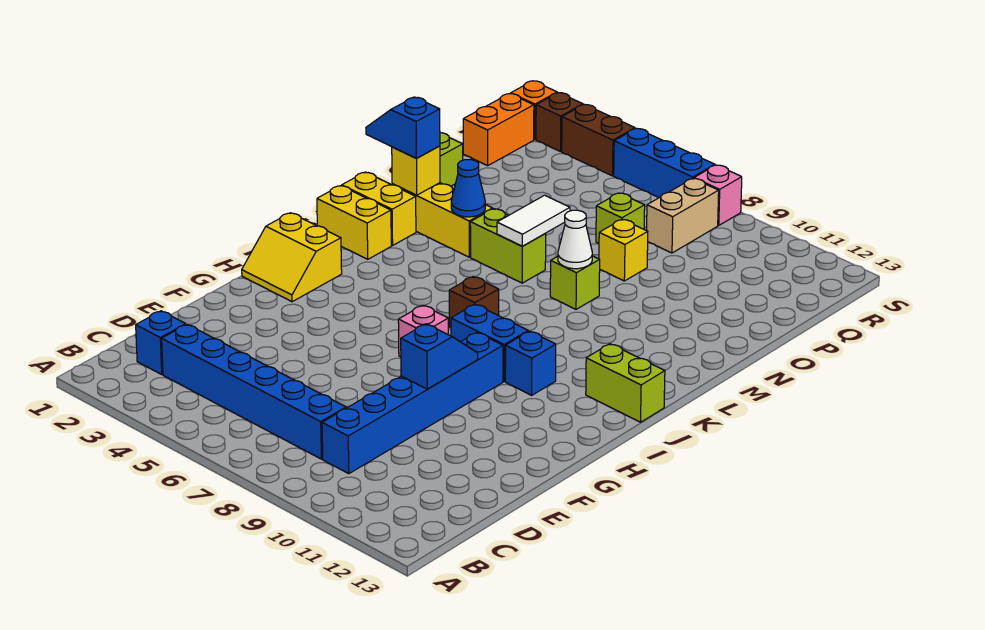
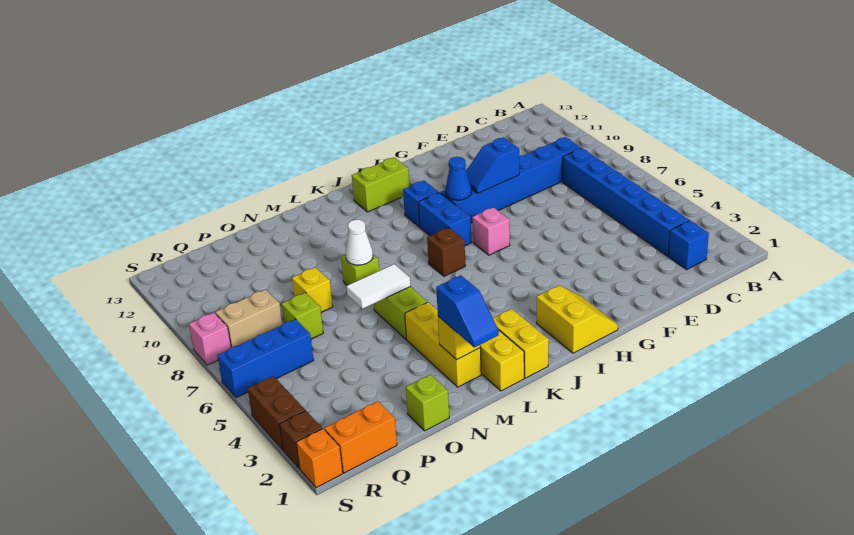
lime brick J12:J13 level 1 -> lime brick I12:J12 level 1
blue cone M4 level 2 -> blue cone H9 level 2
blue brick S5:S7 level 1 -> blue brick Q6:S6 level 1

